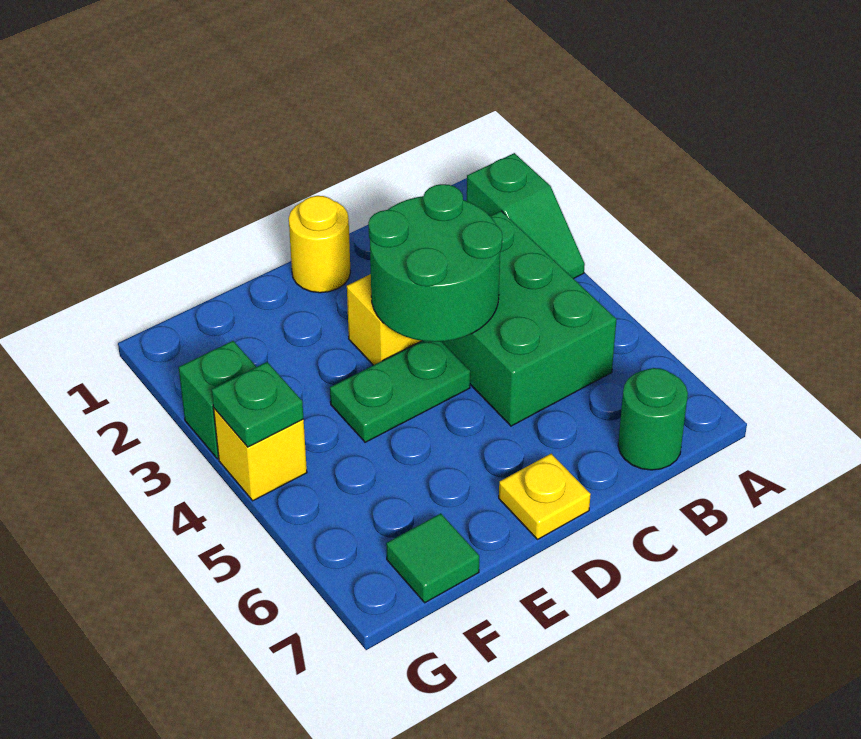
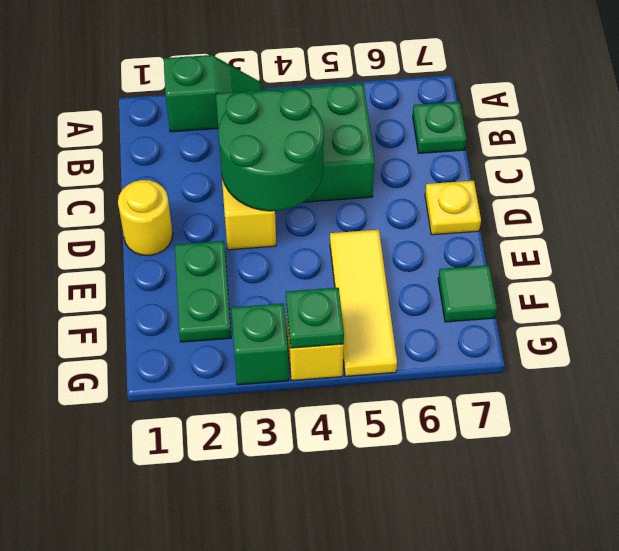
green round brick B7 level 1 -> green plate B7 level 1
green plate D4:E4 level 1 -> green plate E2:F2 level 1
none -> yellow tile E5:G5 level 1

